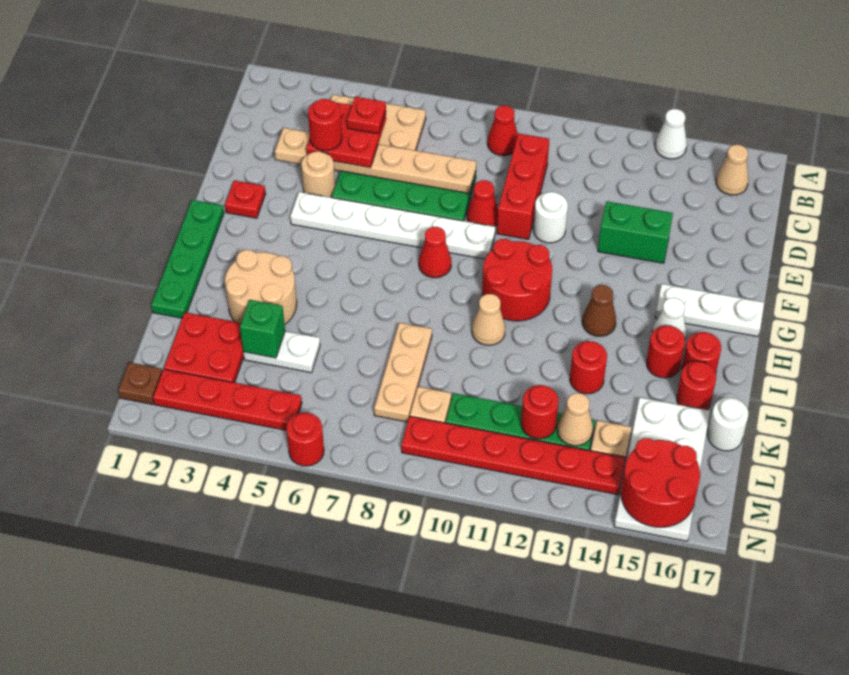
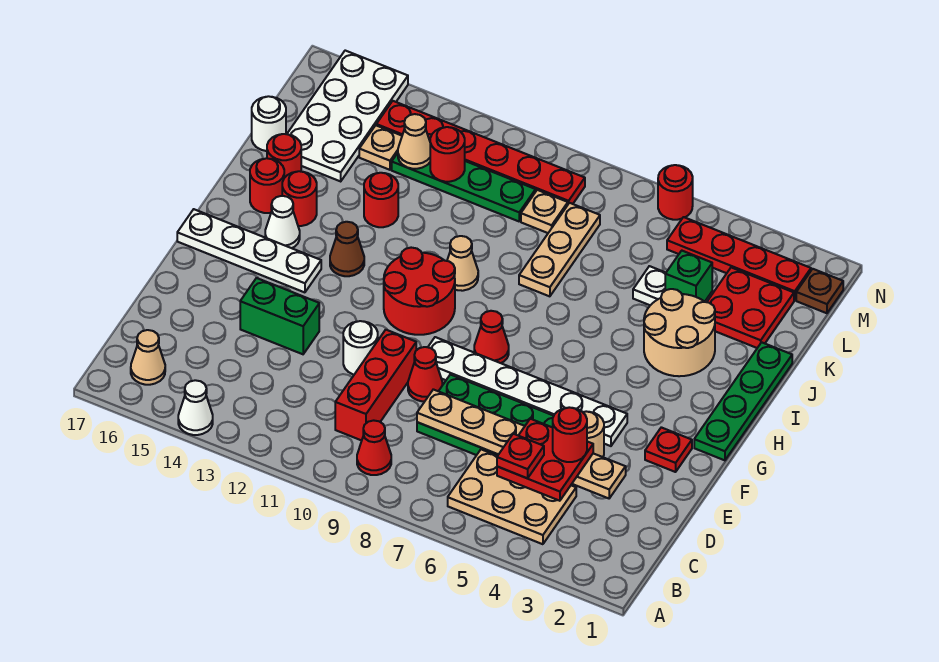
white plate G15:G17 level 1 -> white plate G14:G17 level 1
red round brick M15:N16 level 2 -> none

